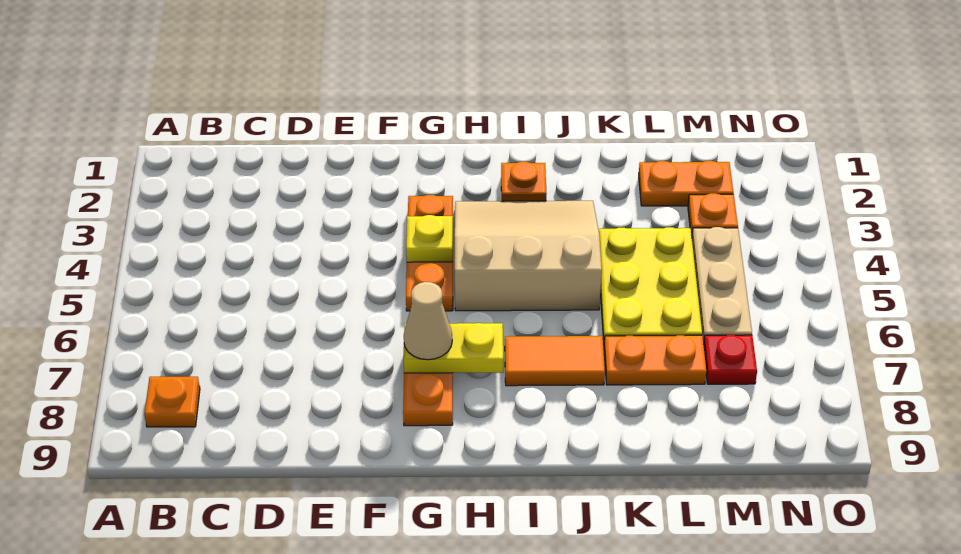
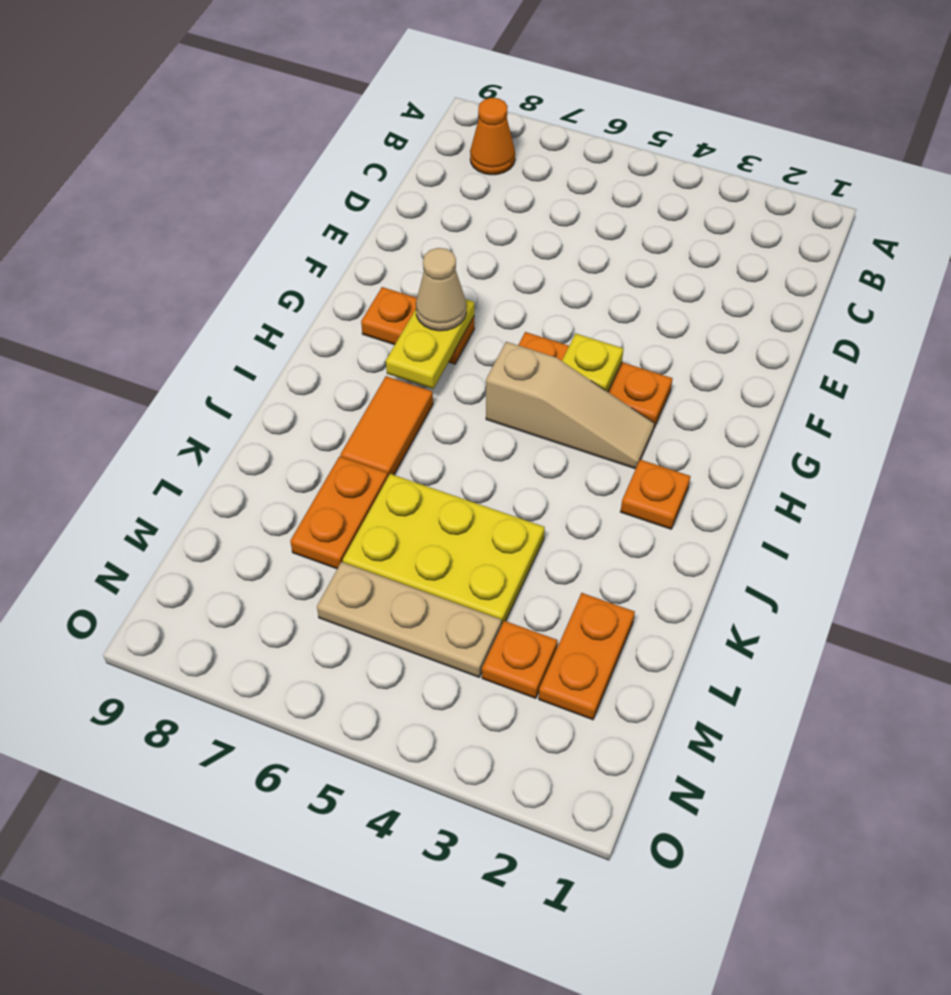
orange plate B8 level 1 -> orange cone B8 level 1
tan slope H3:J5 level 1 top 5 -> tan slope H3:H5 level 1 top 5
red plate M7 level 1 -> none

